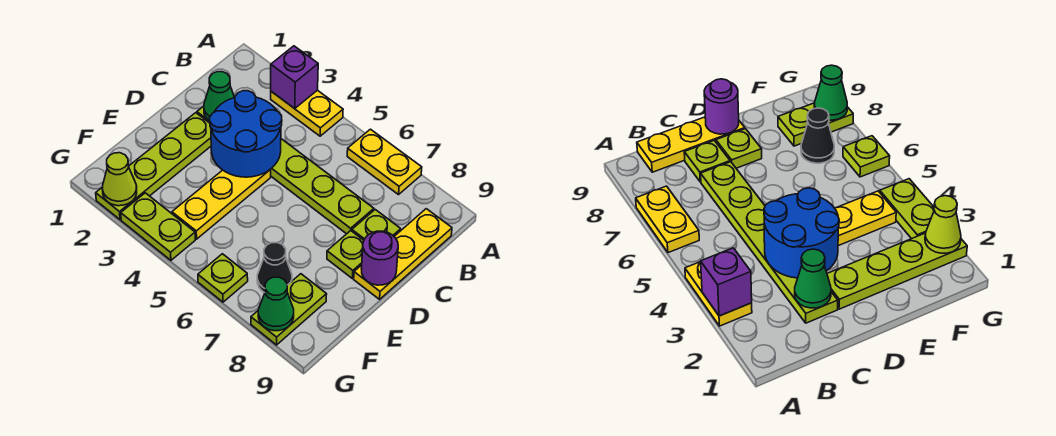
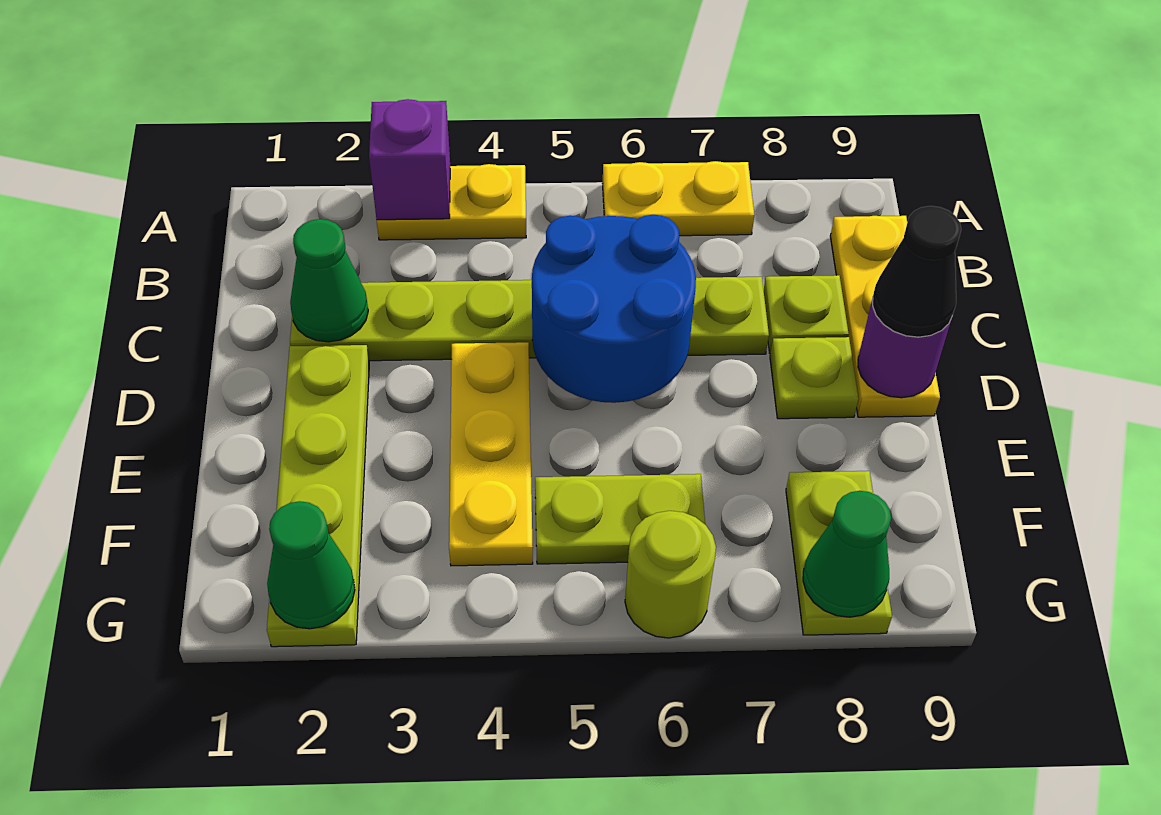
blue round brick C3:D4 level 2 -> blue round brick C5:D6 level 2
black cone F7 level 1 -> black cone D9 level 3
lime cone G2 level 2 -> green cone G2 level 2
lime plate G3:G4 level 1 -> lime plate F5:F6 level 1
lime plate G6 level 1 -> lime round brick G6 level 1

